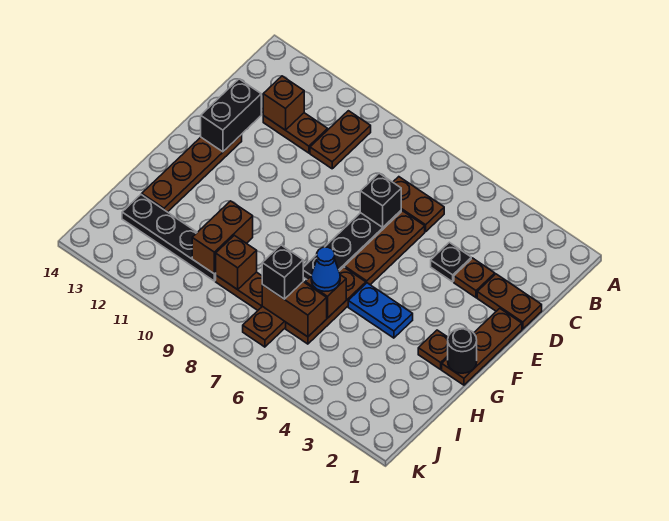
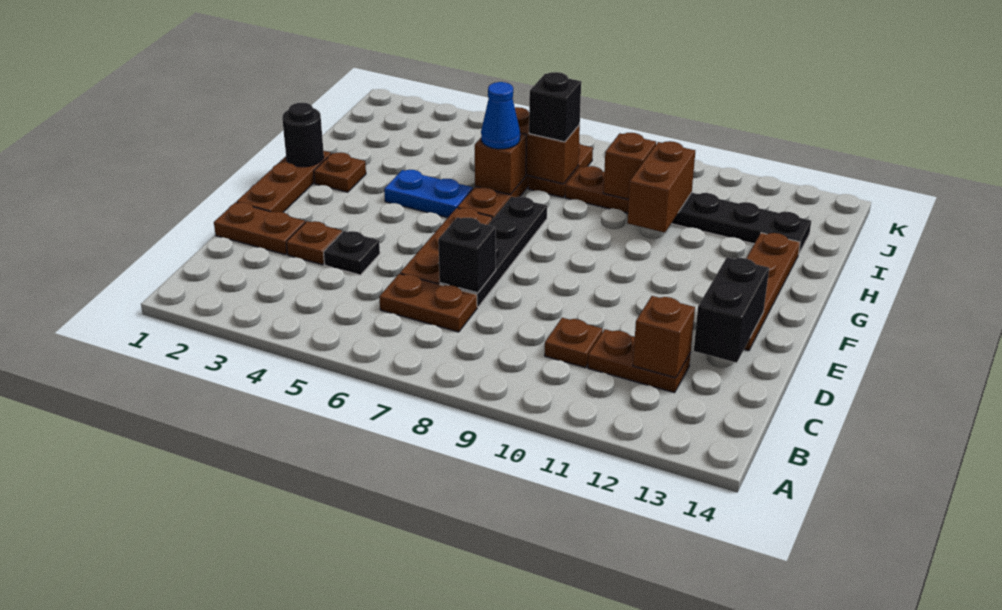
brown plate B10:C10 level 1 -> brown plate C10 level 1

